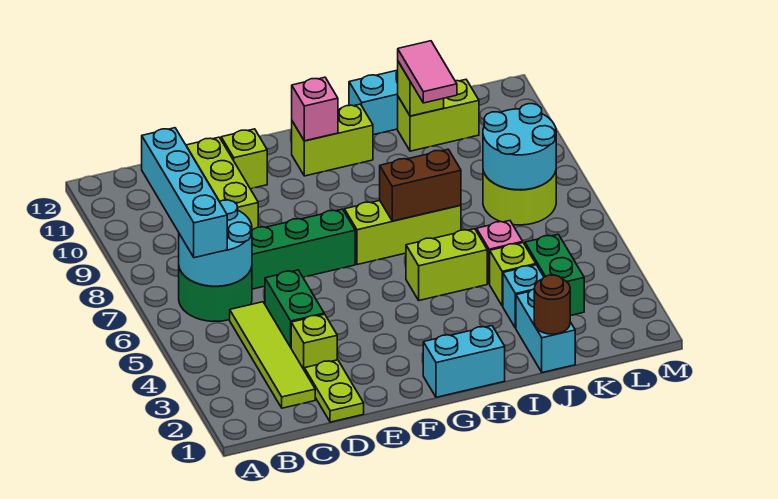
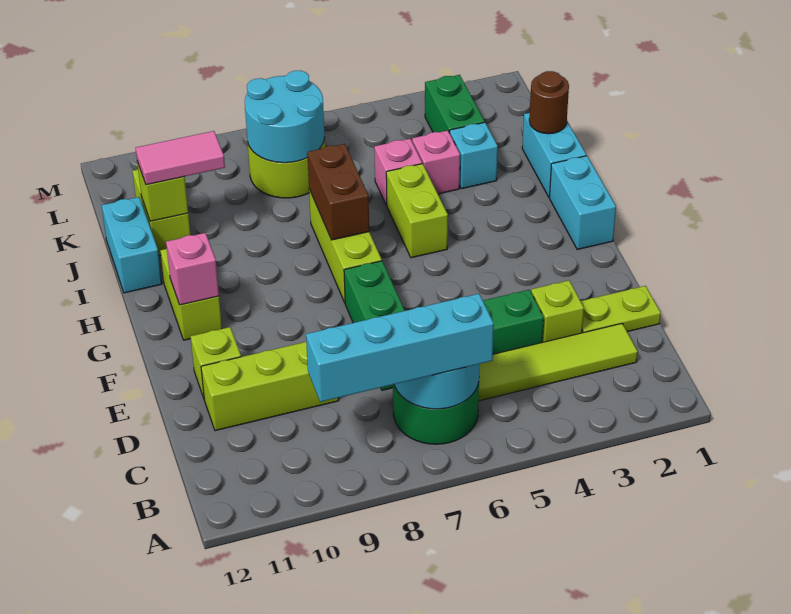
cyan brick J1:J2 level 1 -> cyan brick I1:J1 level 1
lime brick J4 level 1 -> pink brick J4 level 1
green brick K3:K4 level 1 -> green brick K3:L3 level 1

